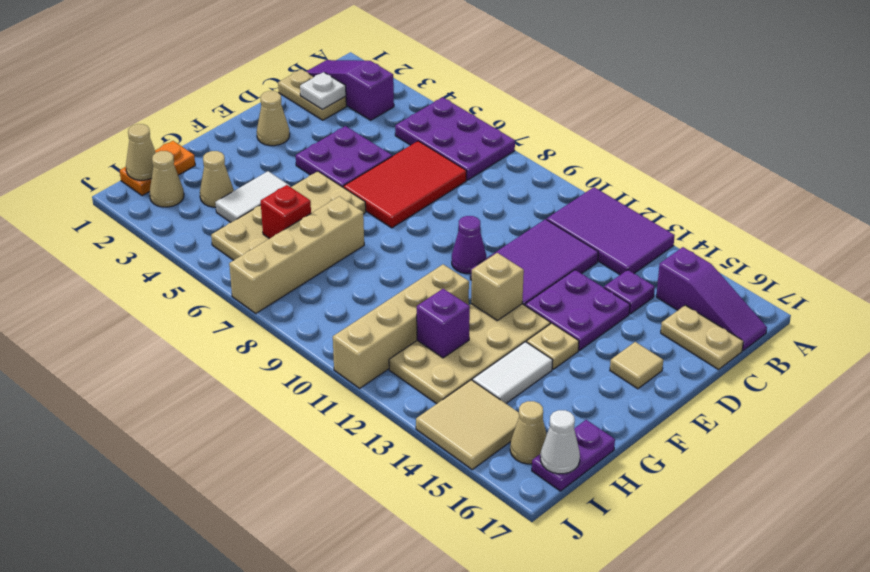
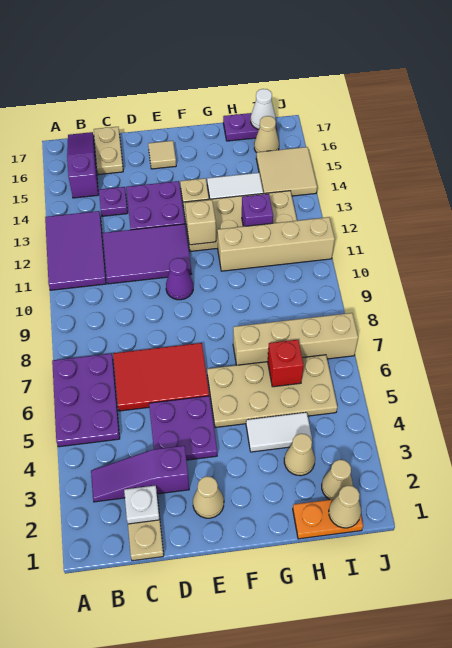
purple slope B1:B3 level 1 top 3 -> purple slope B3:D3 level 1 top D

